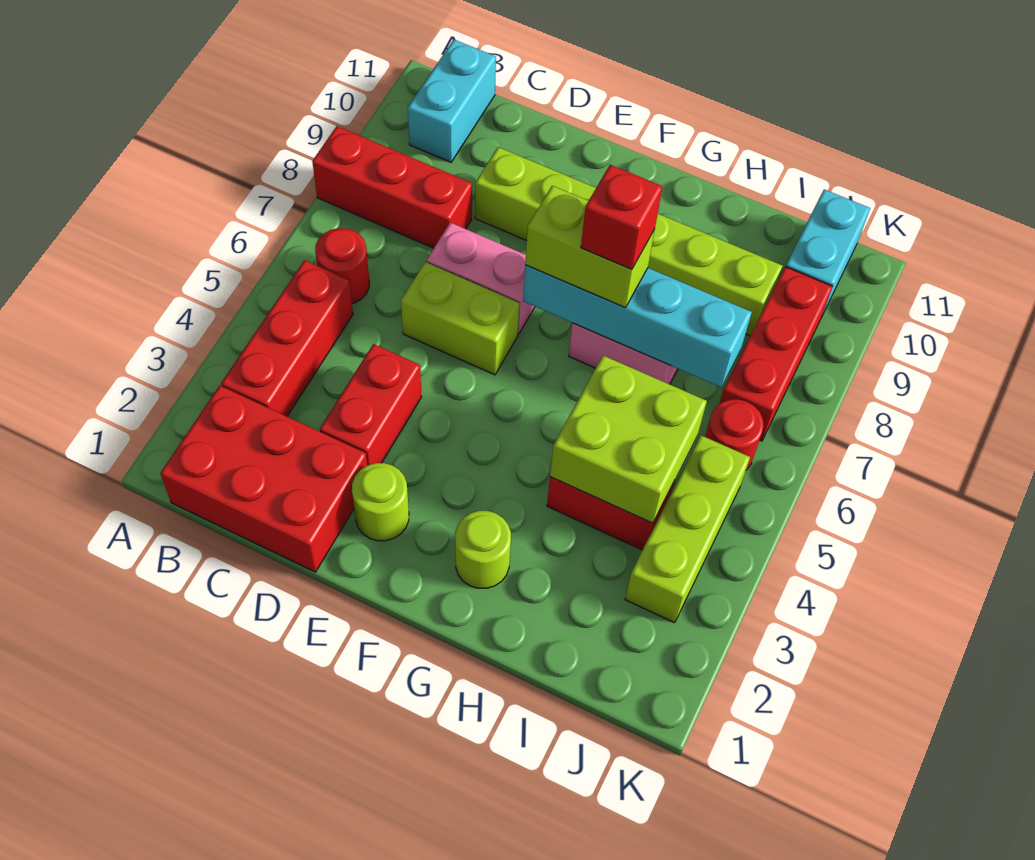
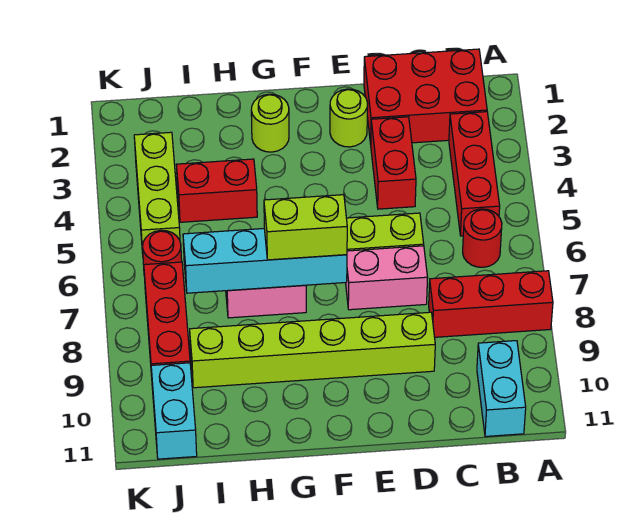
red brick G7 level 4 -> none
lime brick H4:I5 level 2 -> none

